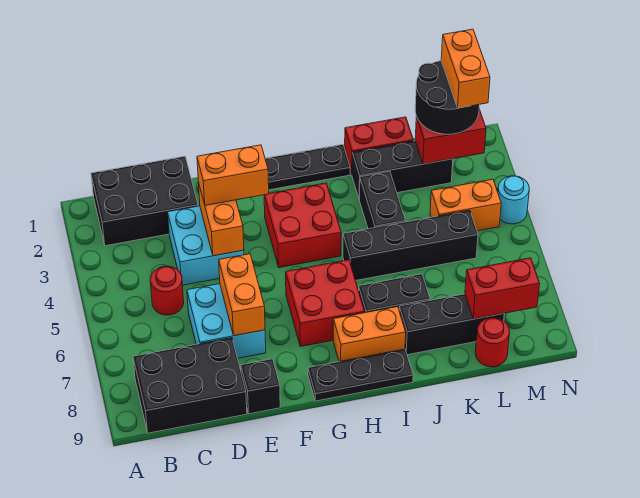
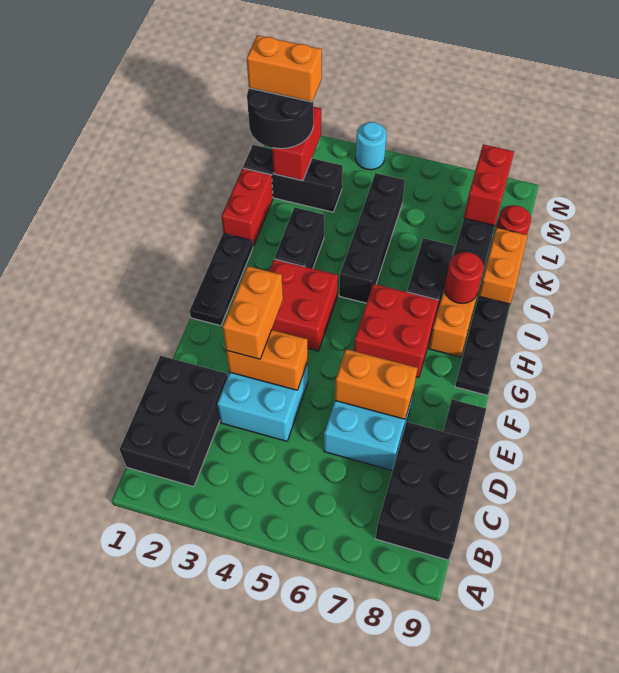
red round brick C5 level 1 -> red round brick I8 level 2
black brick J2:L2 level 1 -> black brick L1:L3 level 1
black brick J3:J4 level 1 -> black brick I3:J3 level 1
orange brick L4:M4 level 1 -> orange brick J9:K9 level 1

